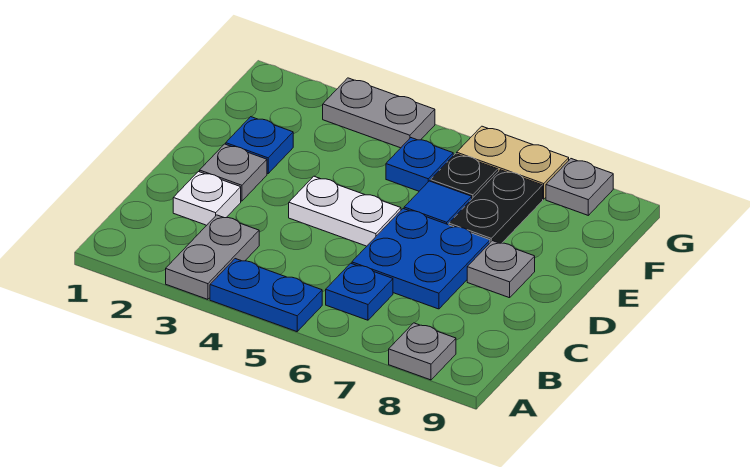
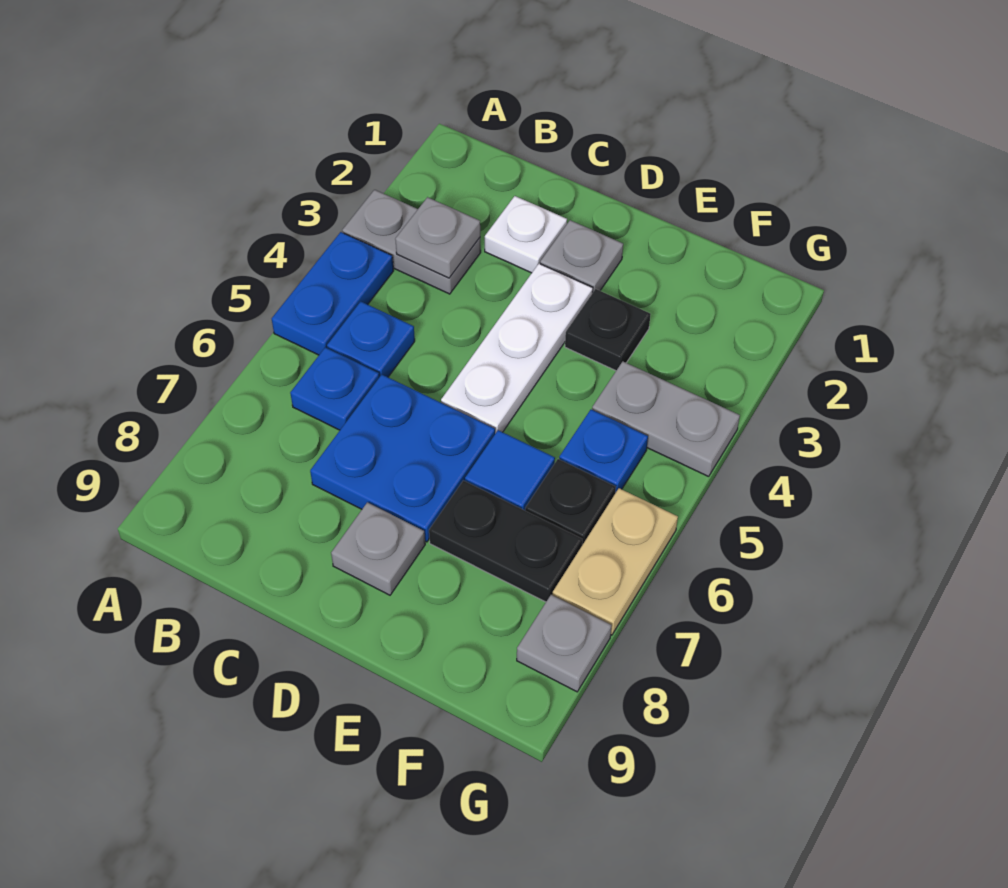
grey plate A8 level 1 -> grey plate B3 level 2
white plate D4:D5 level 1 -> white plate D3:D5 level 1
blue plate E2 level 1 -> blue plate B5 level 1
none -> black plate E3 level 1
grey plate G3:G4 level 1 -> grey plate F4:G4 level 1

